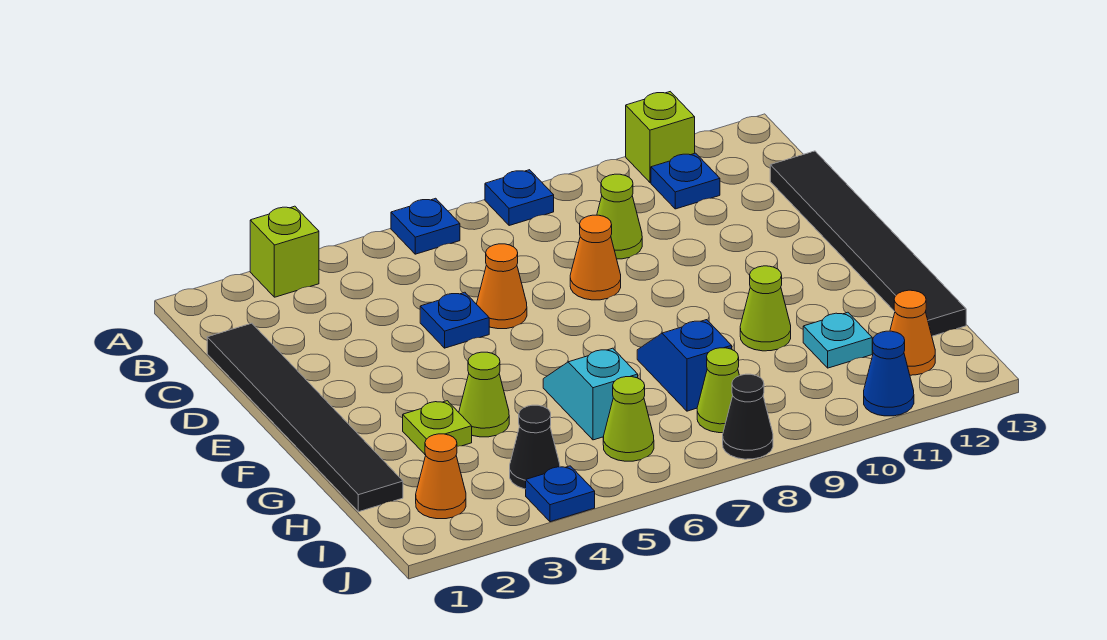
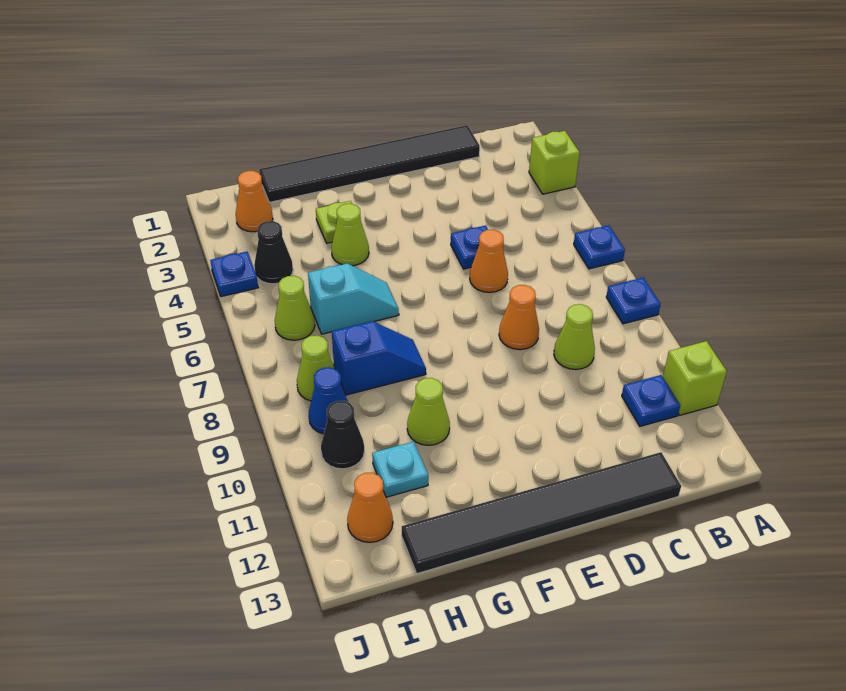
black cone J8 level 1 -> black cone I10 level 1
blue cone J11 level 1 -> blue cone I9 level 1

